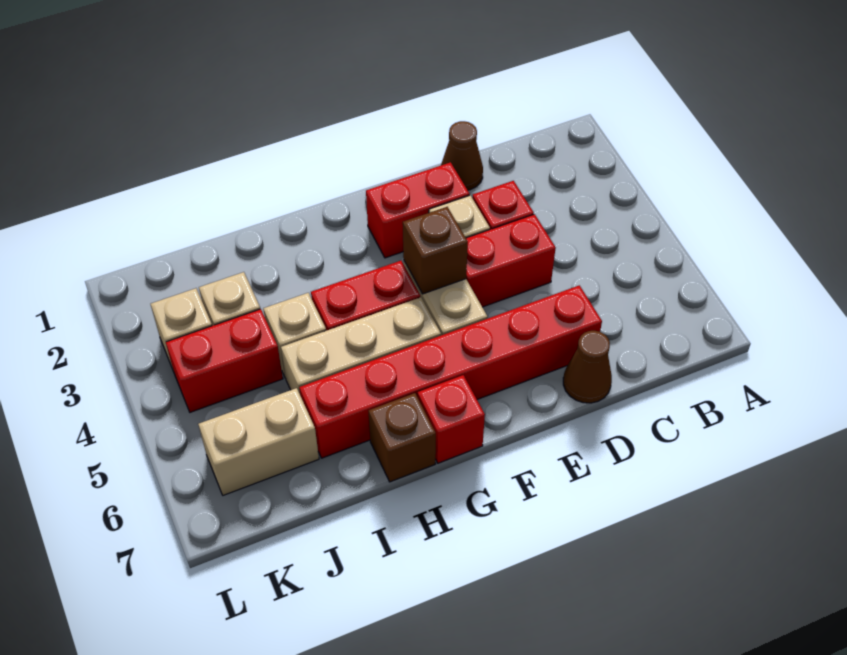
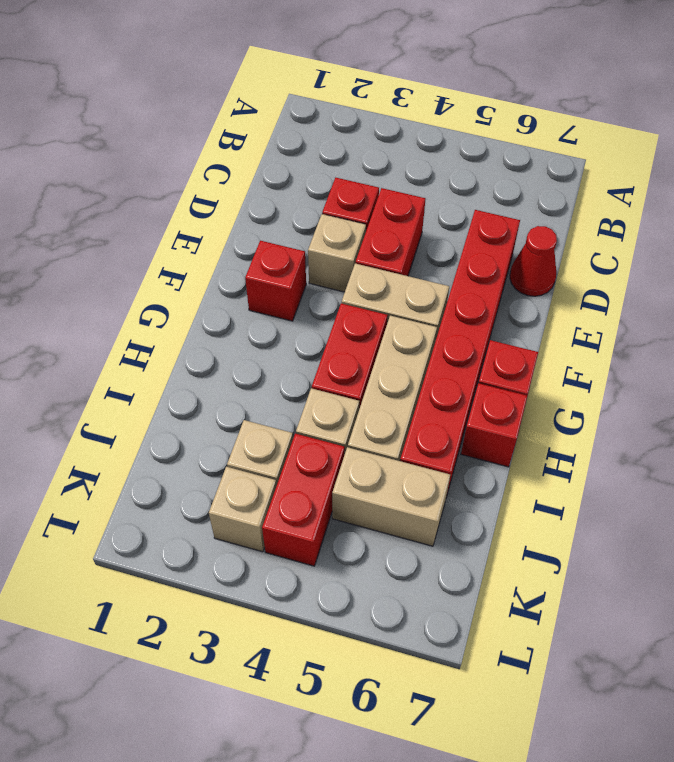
brown cone D1 level 1 -> none
brown cone D7 level 1 -> red cone D7 level 1
red brick E2:F2 level 1 -> red brick F2 level 1
brown brick F4 level 2 -> none
brown brick H7 level 1 -> red brick H7 level 1
tan brick J6:K6 level 1 -> tan brick J5:J6 level 1

